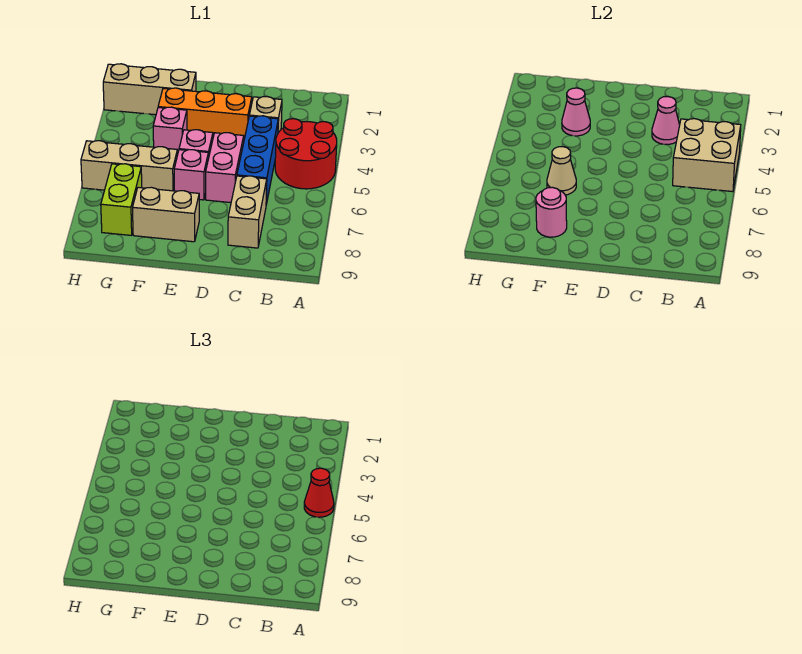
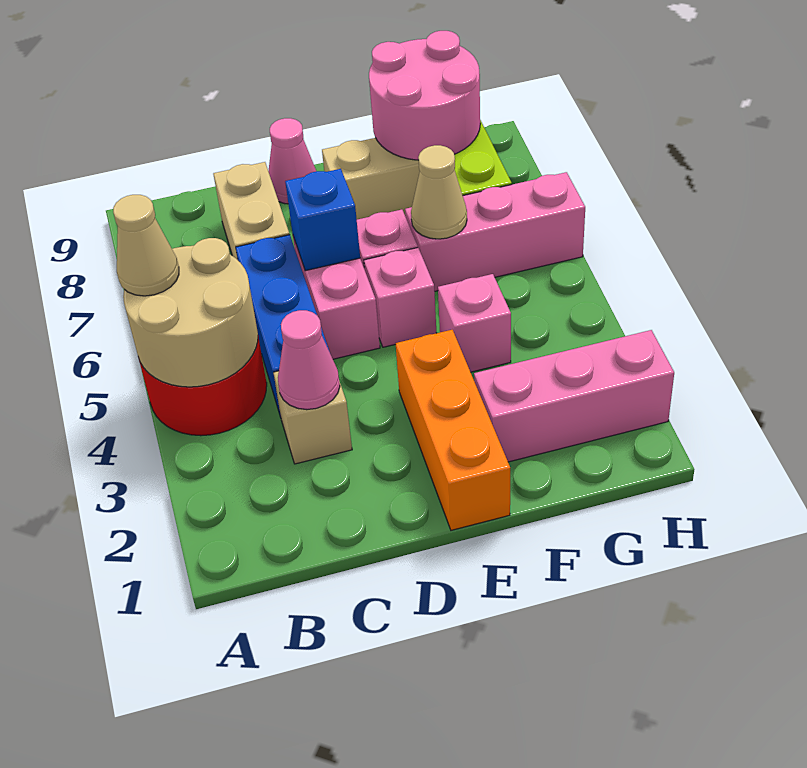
tan brick A4:B5 level 2 -> tan round brick A4:B5 level 2
red cone A5 level 3 -> tan cone A5 level 3
orange brick D3:F3 level 1 -> orange brick E1:E3 level 1
none -> blue brick D6 level 2
tan brick F2:H2 level 1 -> pink brick F2:H2 level 1
pink cone F3 level 2 -> pink cone D9 level 1
tan brick F6:H6 level 1 -> pink brick F6:H6 level 1
pink round brick F8 level 2 -> pink round brick F8:G9 level 2

